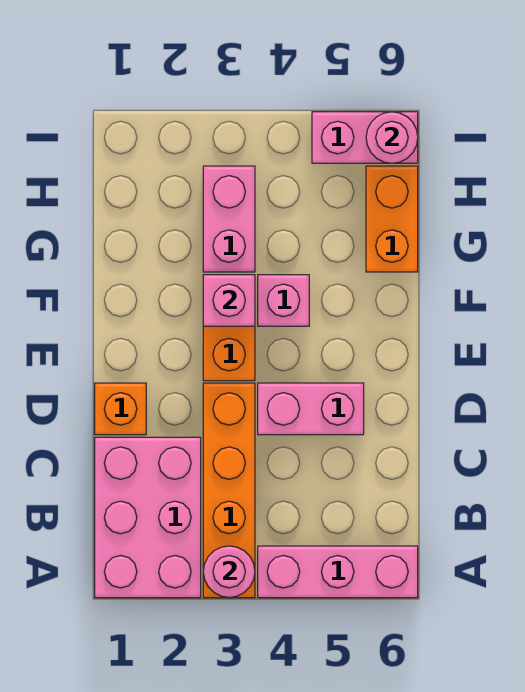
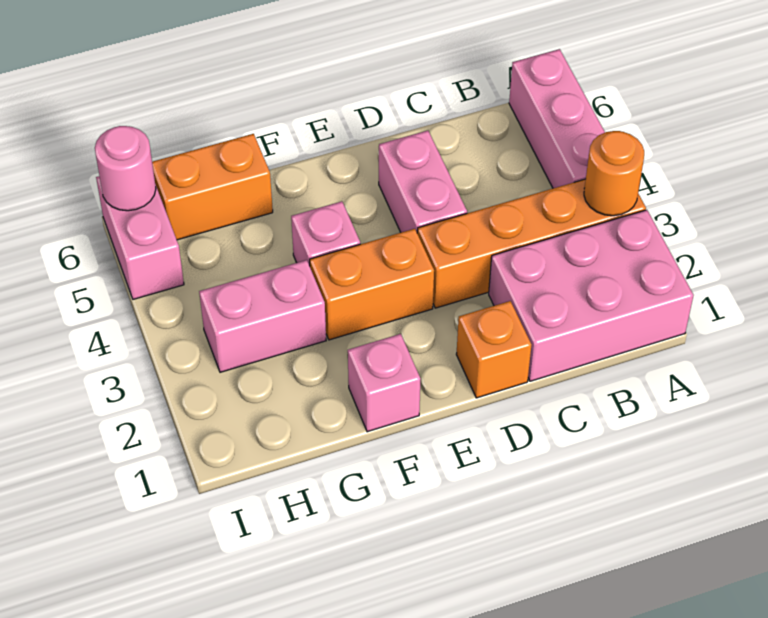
pink round brick A3 level 2 -> orange round brick A3 level 2
pink brick F3 level 2 -> pink brick F1 level 1

